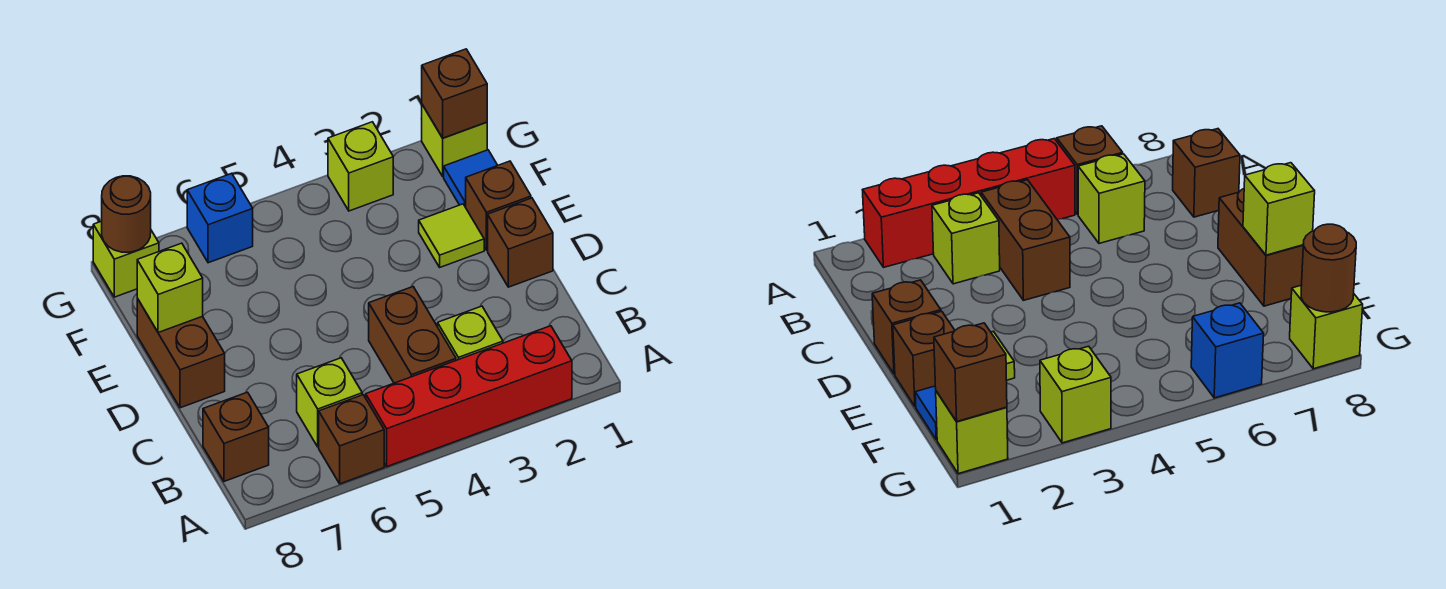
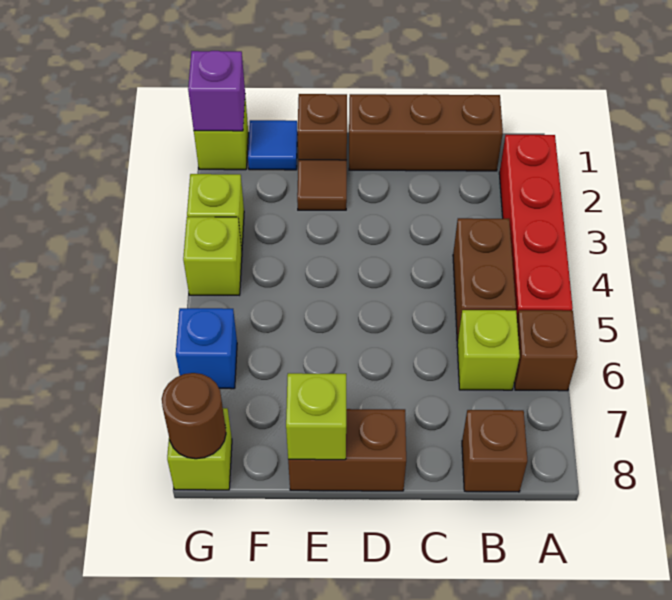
lime brick B3 level 1 -> lime brick G4 level 1
brown brick B4:C4 level 1 -> brown brick B4:B5 level 1
brown brick D1 level 1 -> brown brick B1:D1 level 1
lime tile E2 level 1 -> brown tile E2 level 1
brown brick G1 level 2 -> purple brick G1 level 2

